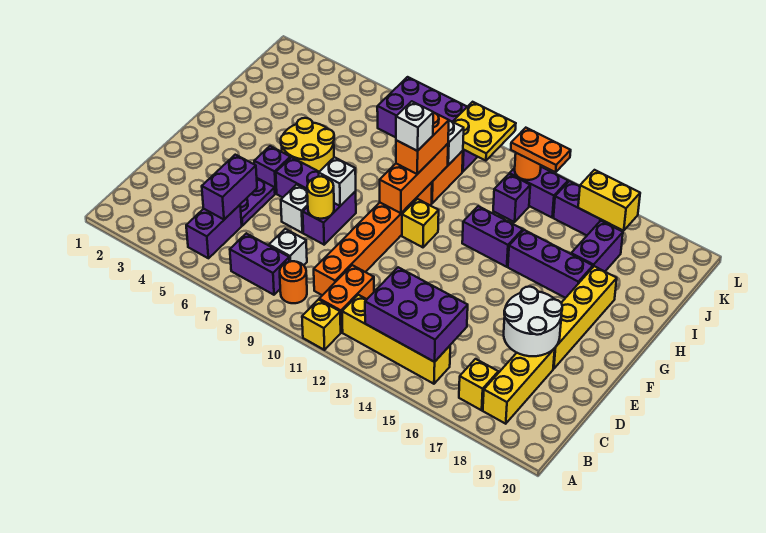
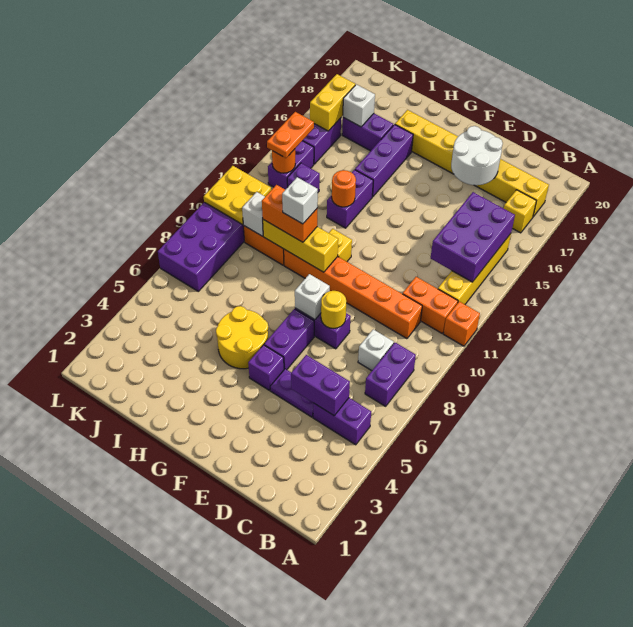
yellow brick A11 level 1 -> orange brick A11 level 1
orange round brick B9 level 1 -> orange round brick H13 level 2
white brick E7 level 1 -> white brick J17 level 2
orange brick G10:I10 level 2 -> yellow brick G10:I10 level 2

